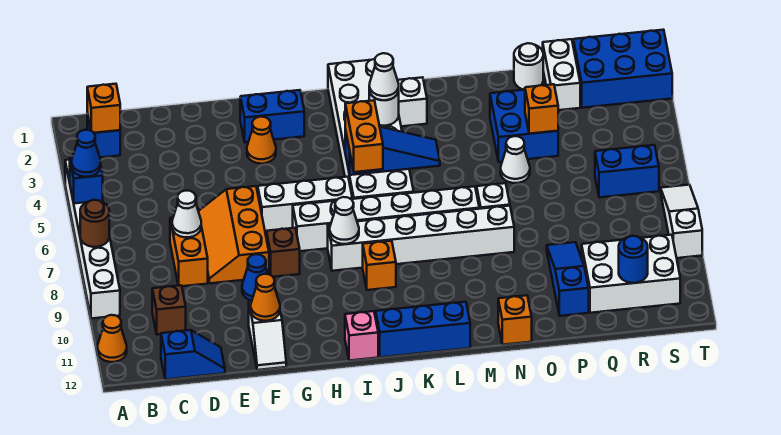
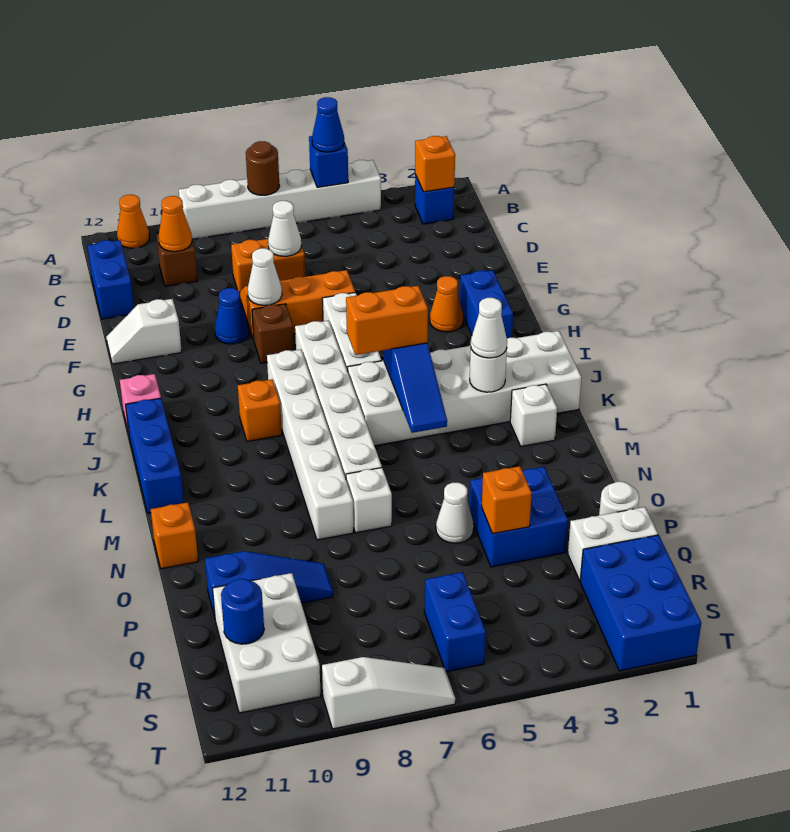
blue slope C12:D12 level 1 top C -> blue brick C12:D12 level 1
orange cone F11 level 2 -> orange cone C10 level 2
white cone I8 level 2 -> white cone F8 level 2

